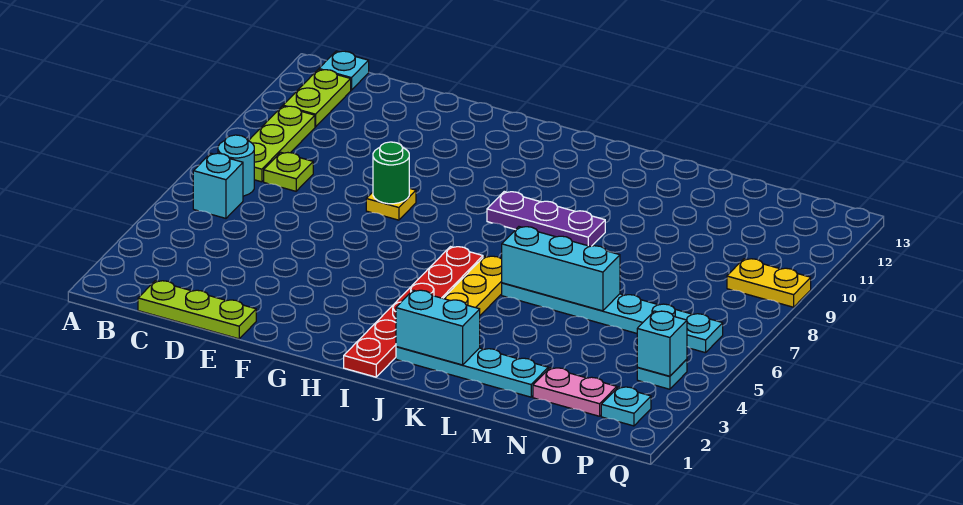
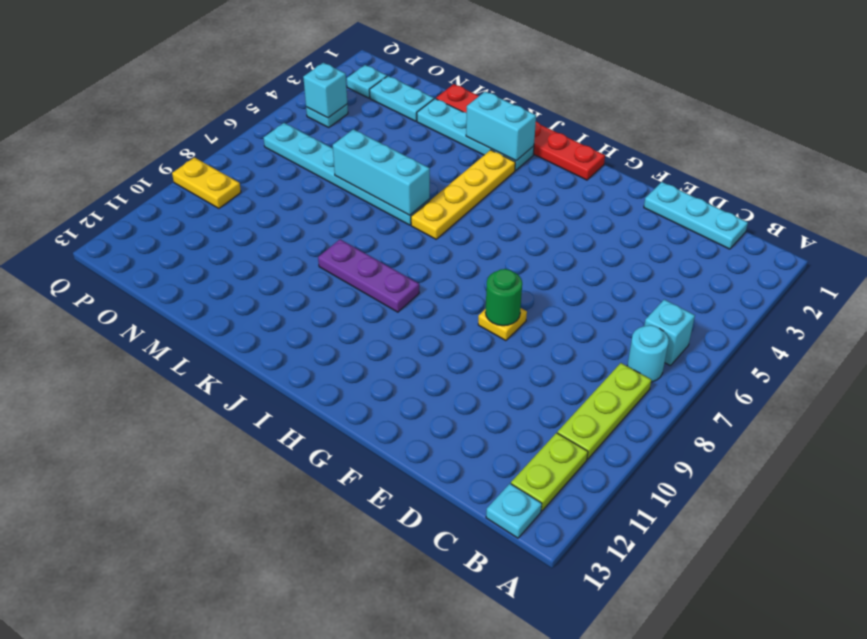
lime plate C1:E1 level 1 -> cyan plate C1:E1 level 1
lime plate C8 level 1 -> none
red plate I1:I6 level 1 -> red plate H1:M1 level 1
pink plate N2:O2 level 1 -> cyan plate N2:O2 level 1

